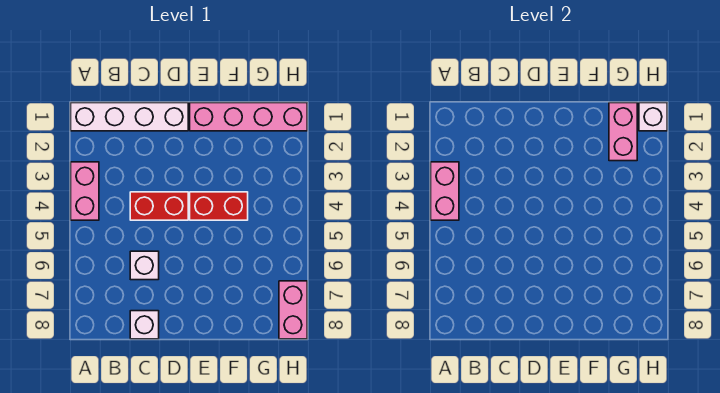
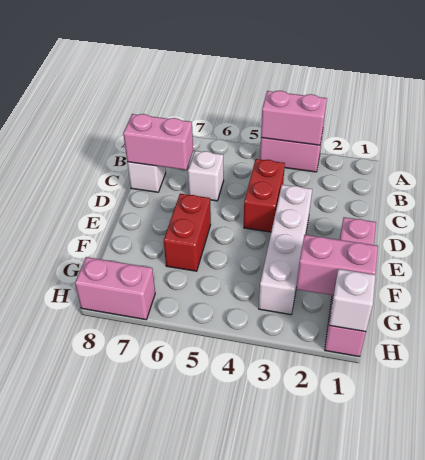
white brick A1:D1 level 1 -> white brick D3:G3 level 1
none -> pink brick C7:C8 level 2
red brick E4:F4 level 1 -> red brick E6:F6 level 1

